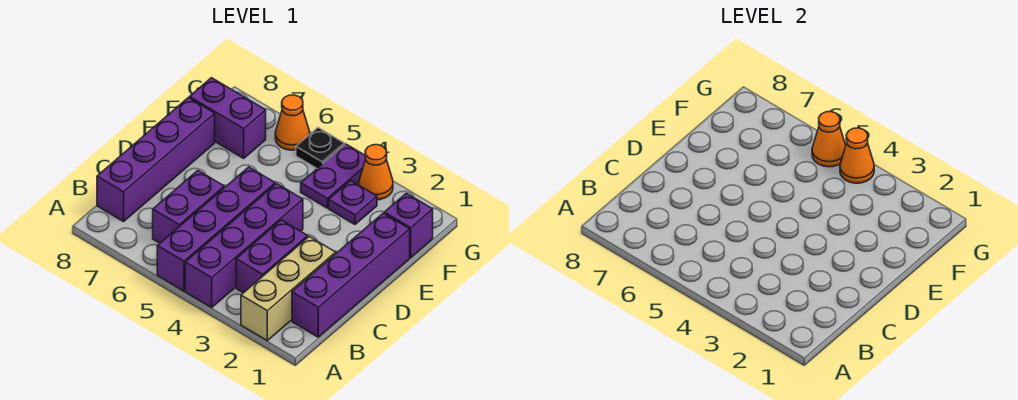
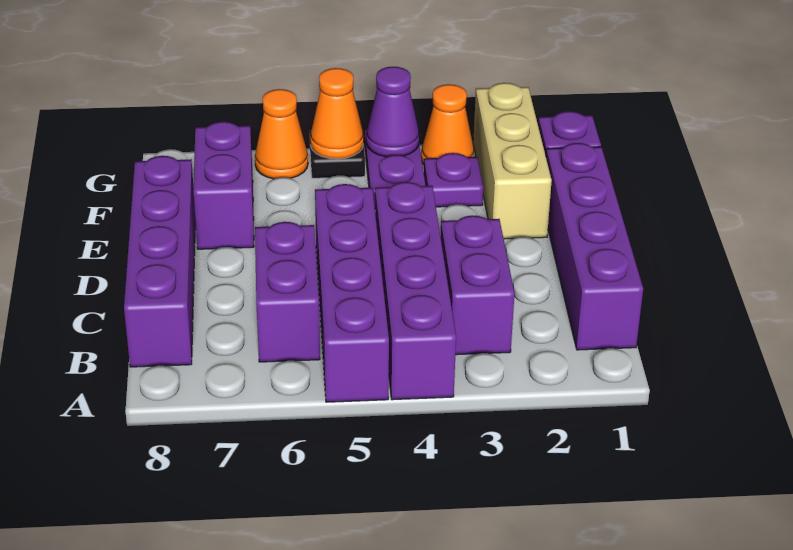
tan brick A2:C2 level 1 -> tan brick E2:G2 level 1
purple brick F7:F8 level 1 -> purple brick E7:F7 level 1
orange cone G4 level 2 -> purple cone G4 level 2

